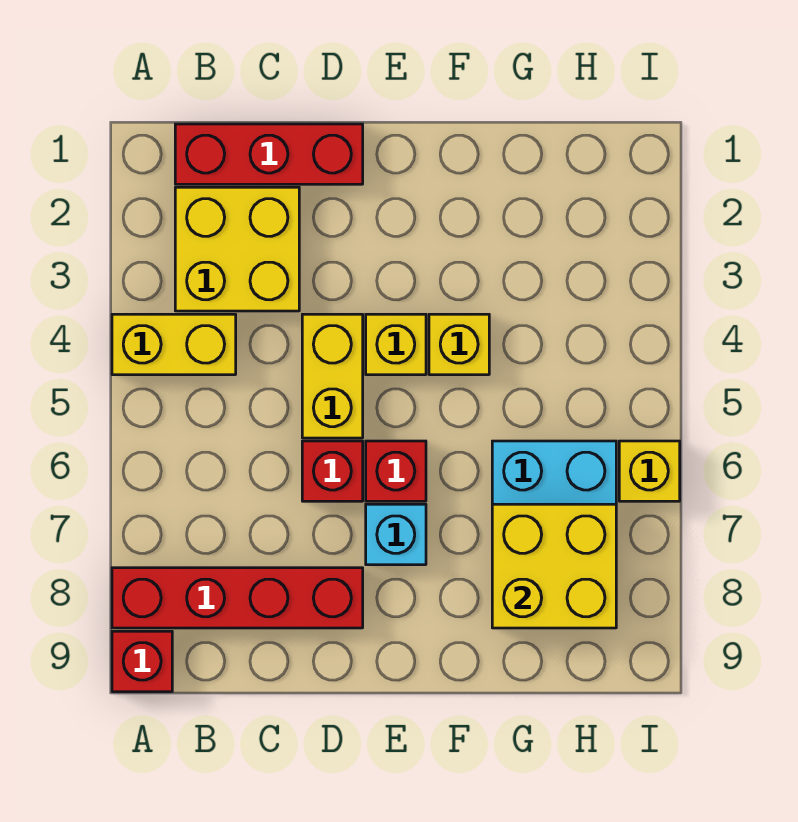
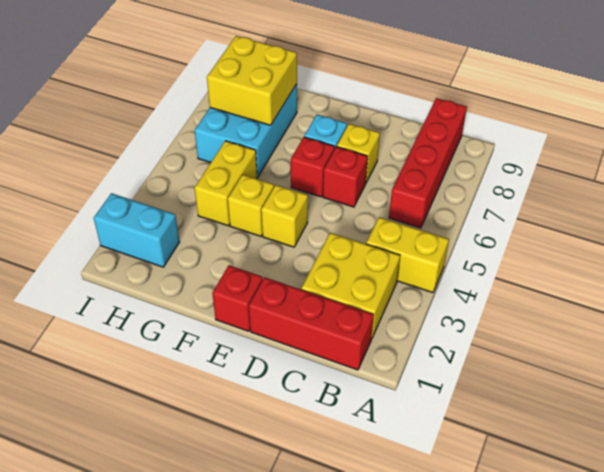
red brick A8:D8 level 1 -> red brick B6:B9 level 1
red brick A9 level 1 -> red brick E1 level 1
yellow brick D4:D5 level 1 -> yellow brick G4:G5 level 1
none -> cyan brick H2:I2 level 1
yellow brick I6 level 1 -> yellow brick D7 level 1

